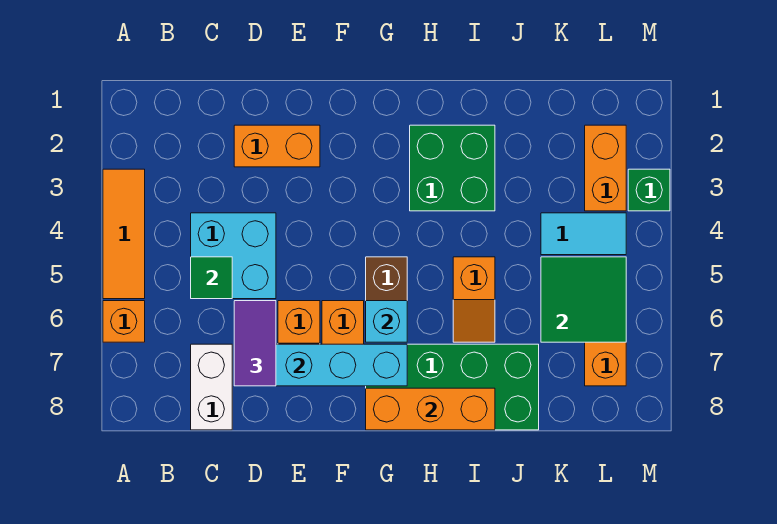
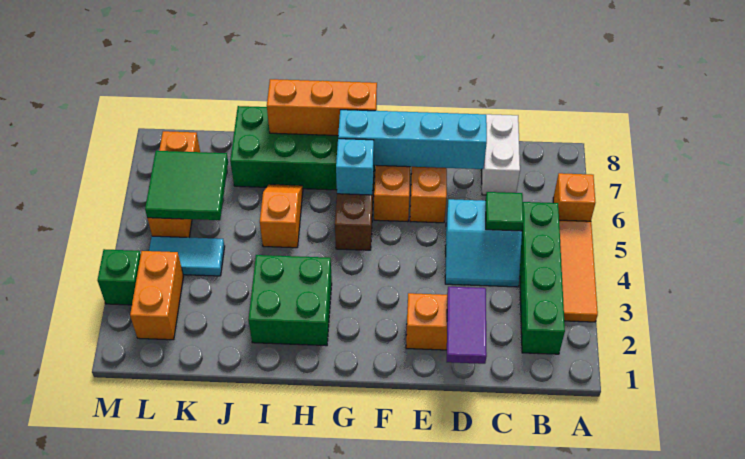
none -> green brick B2:B5 level 1
cyan brick C4:D5 level 1 -> cyan slope C4:D5 level 1 top 5
purple tile D6:D7 level 3 -> purple tile D1:D2 level 2

